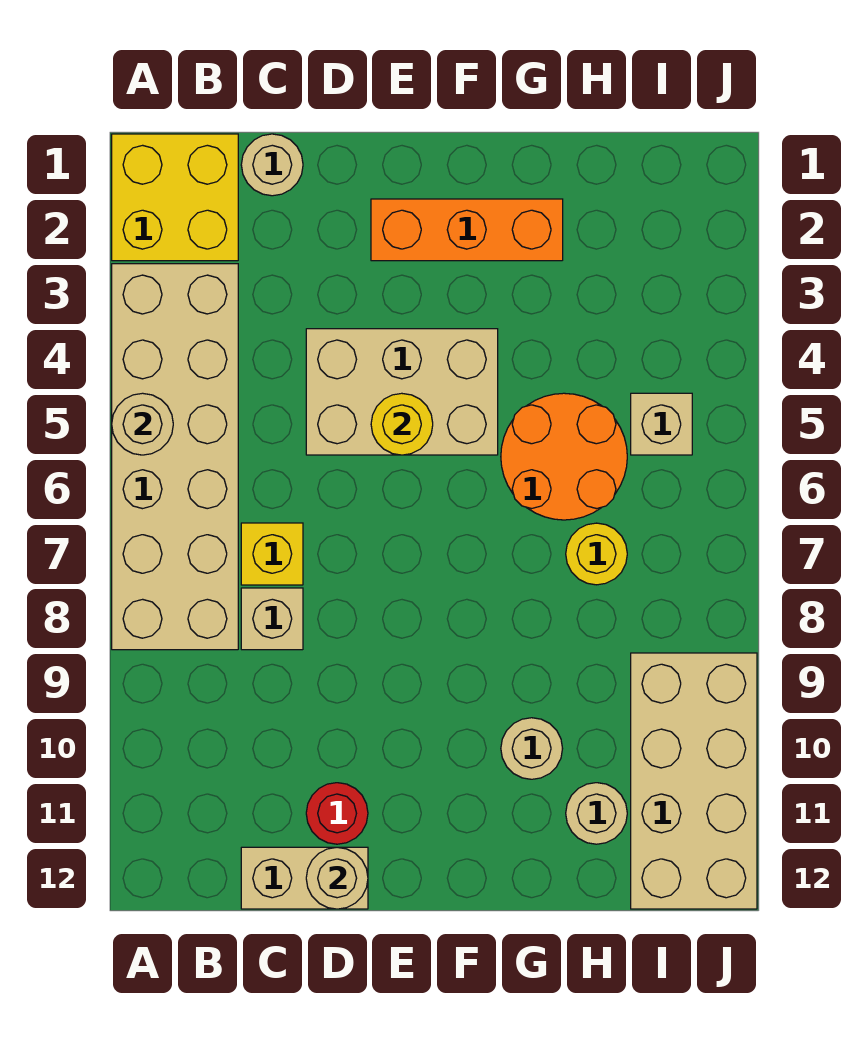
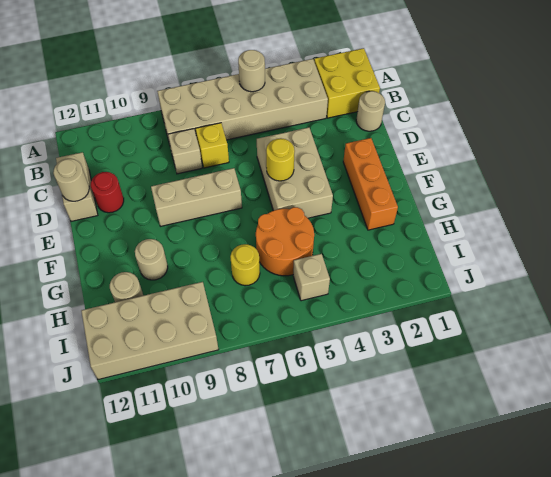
none -> tan brick E7:E9 level 1

